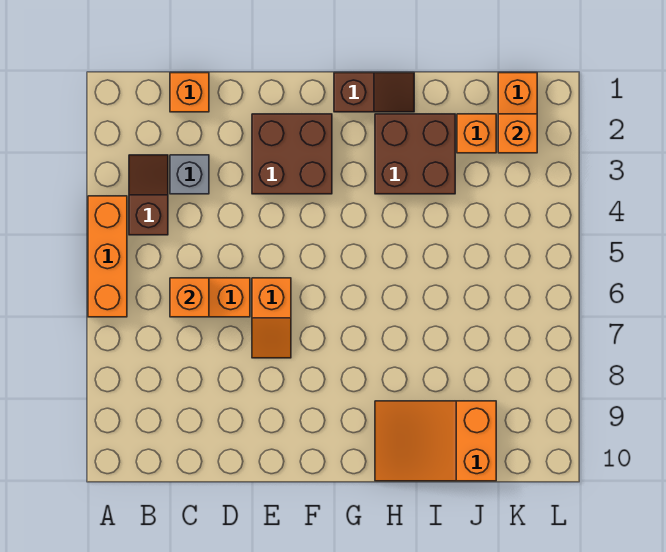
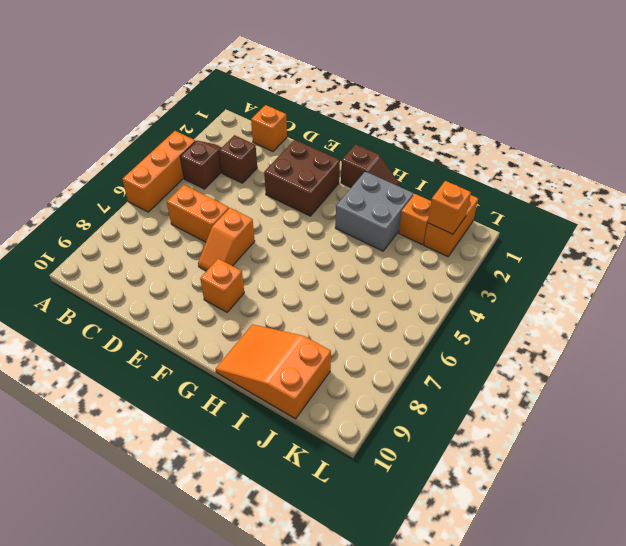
grey brick C3 level 1 -> brown brick C3 level 1
orange brick C6 level 2 -> orange brick F8 level 1
brown brick H2:I3 level 1 -> grey brick H2:I3 level 1

